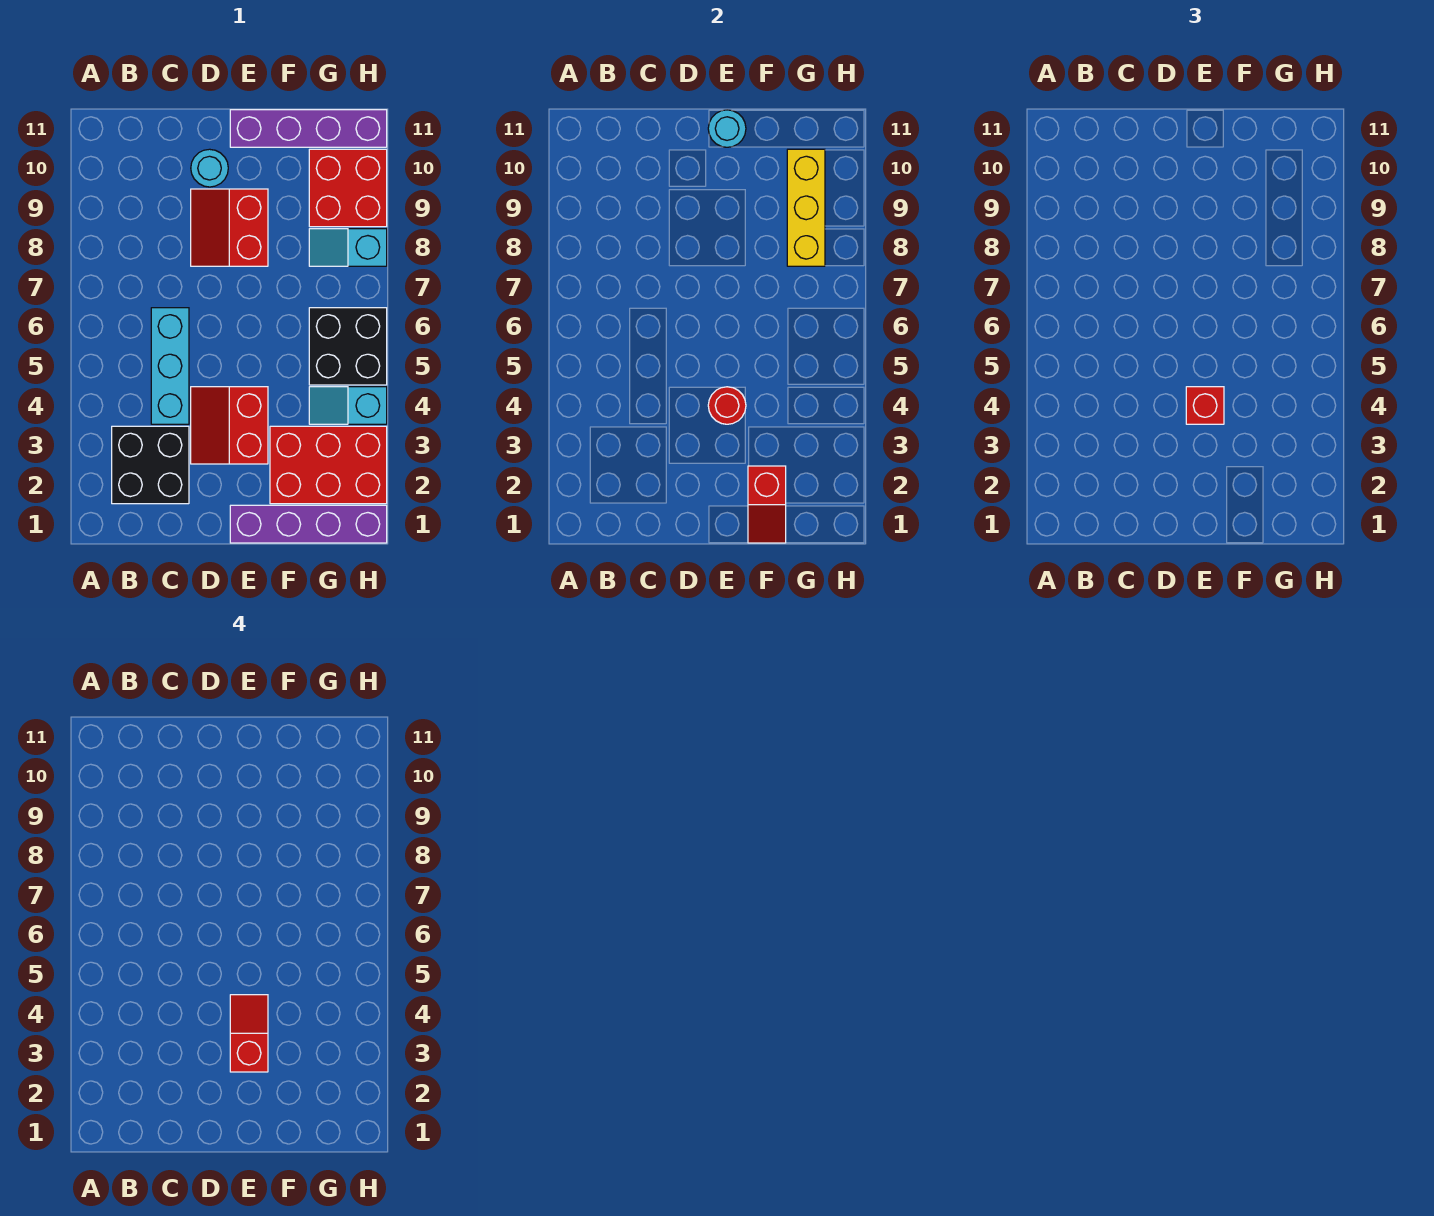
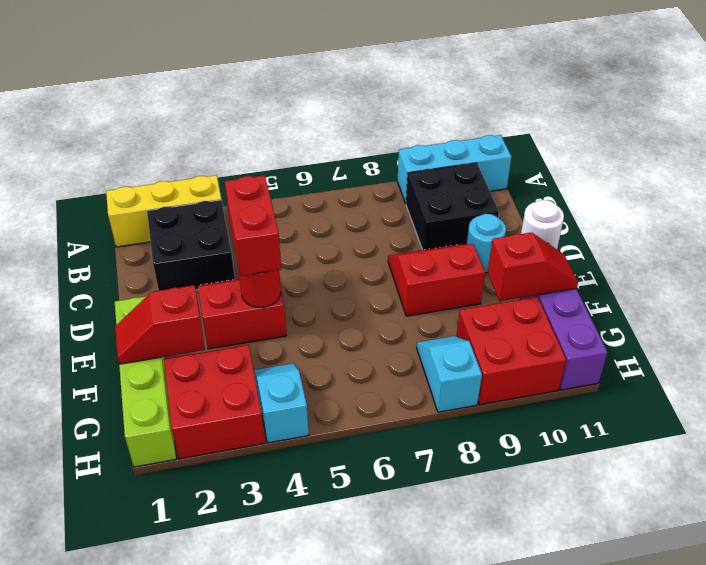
cyan brick C4:C6 level 1 -> cyan brick A9:A11 level 1
purple brick E1:H1 level 1 -> lime brick E1:H1 level 1
red slope E3:E4 level 4 top 3 -> red slope F10:F11 level 2 top 10
red brick E4 level 3 -> red brick D4:E4 level 3
cyan round brick E11 level 2 -> white round brick E11 level 2
red brick F2:H3 level 1 -> red brick G2:H3 level 1
black brick G5:H6 level 1 -> black brick B9:C10 level 1
yellow brick G8:G10 level 2 -> yellow brick A1:A3 level 1

